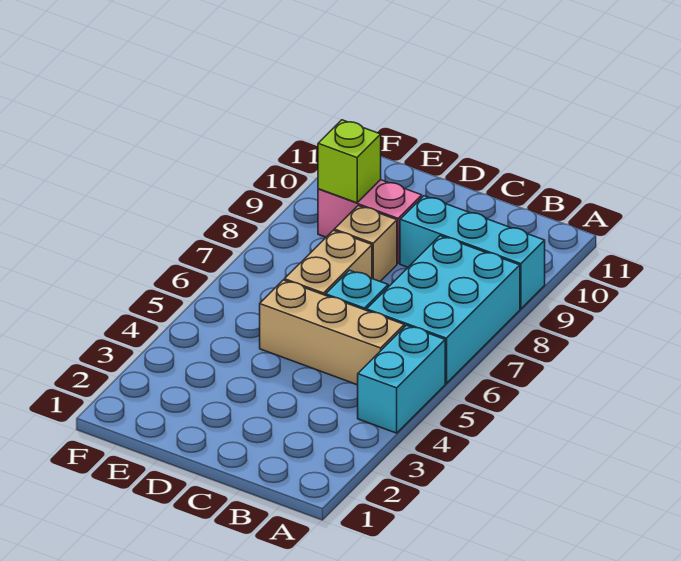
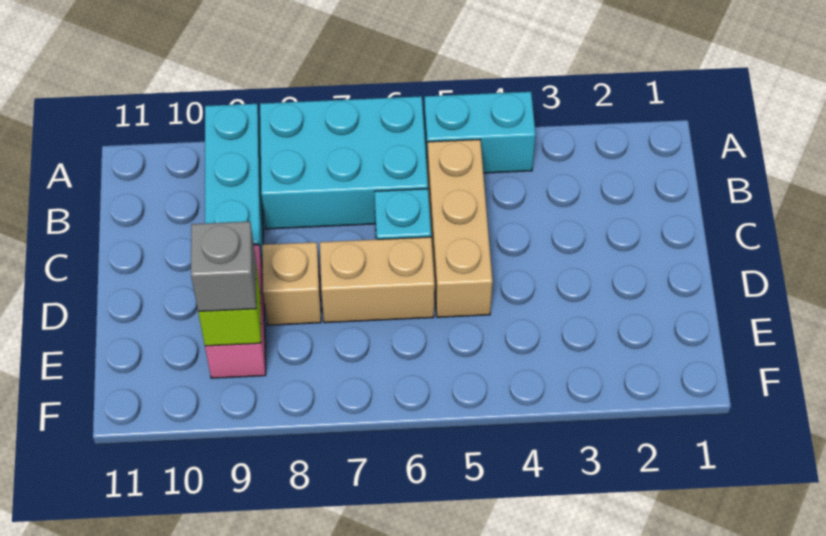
none -> grey brick E9 level 3

